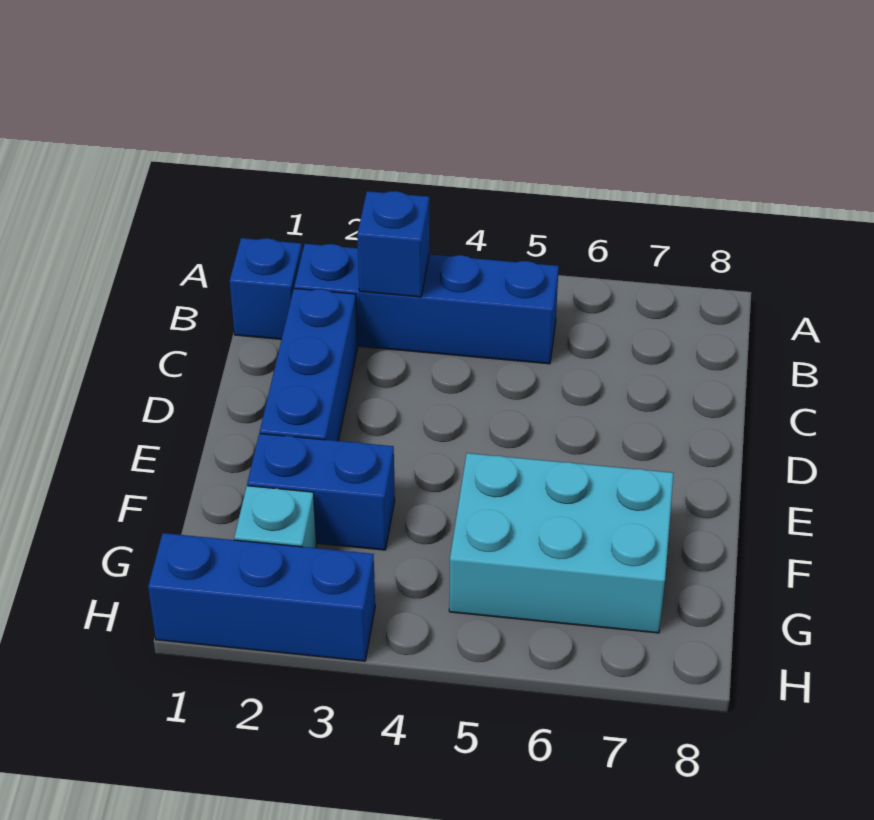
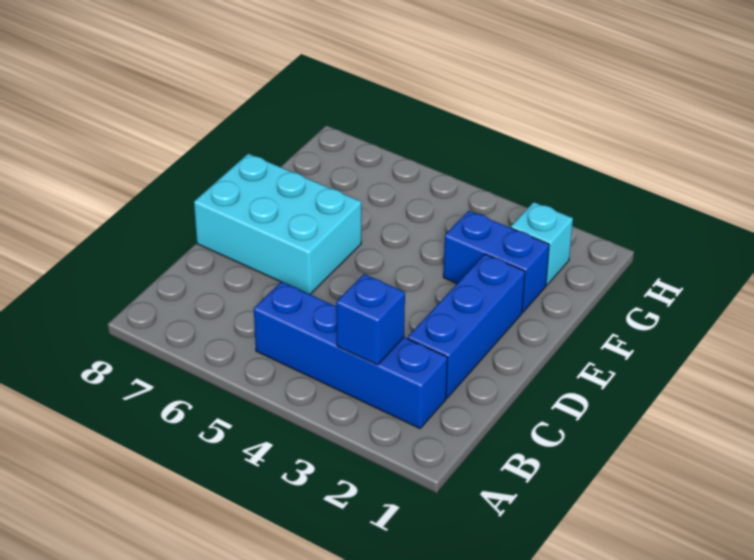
blue brick B1 level 1 -> none
cyan brick F5:G7 level 1 -> cyan brick D6:E8 level 1
blue brick H1:H3 level 1 -> none

